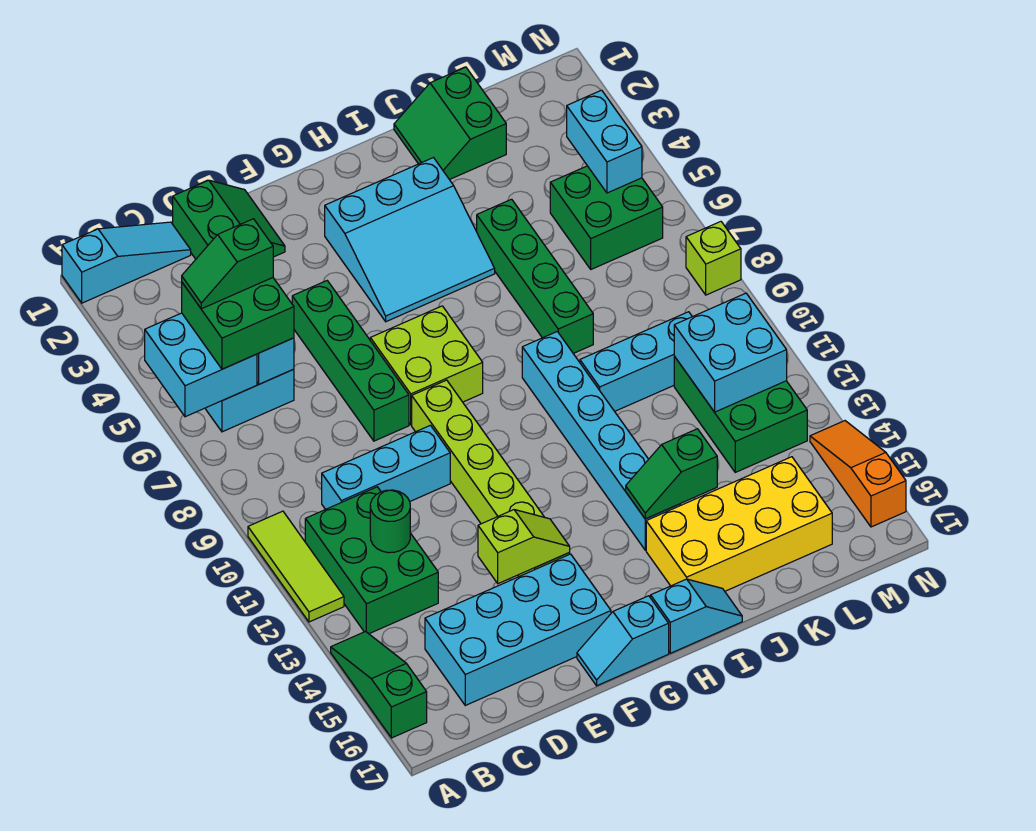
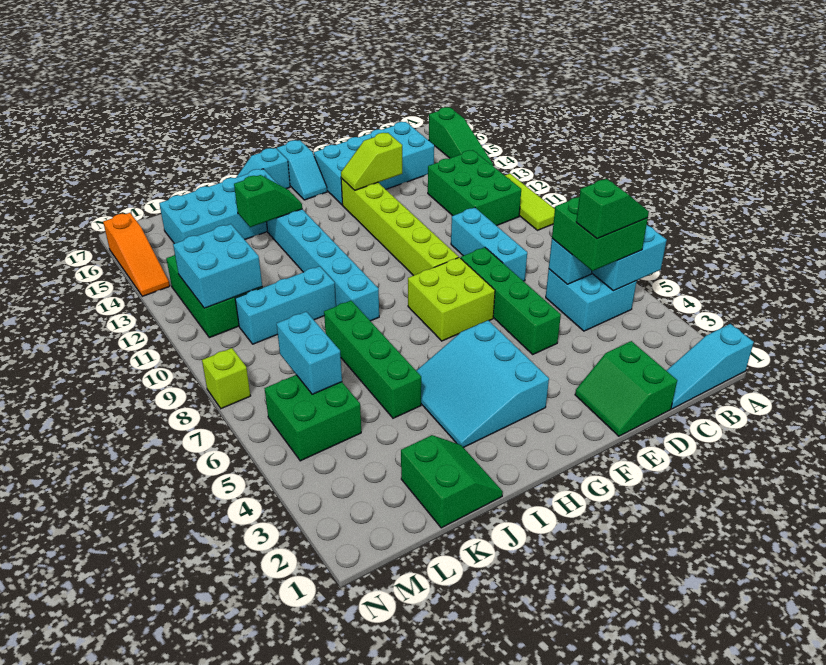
cyan brick C10:E10 level 1 -> cyan brick D8:D10 level 1
green round brick C12 level 2 -> none
cyan slope F17:G17 level 1 top G -> cyan slope G16:G17 level 1 top 17
cyan slope G3:I5 level 1 top 3 -> cyan slope G3:I5 level 1 top G
yellow brick I15:L16 level 1 -> cyan brick I15:L16 level 1
cyan brick M4:M5 level 2 -> cyan brick L6:L7 level 2

